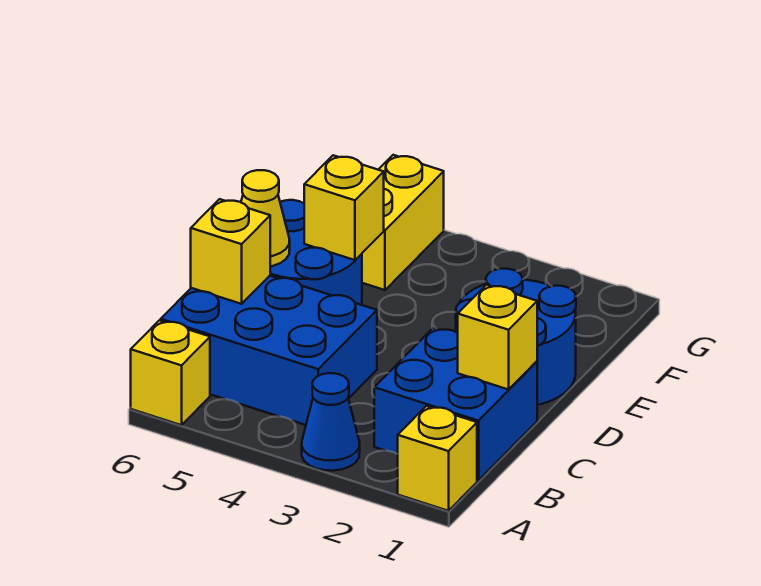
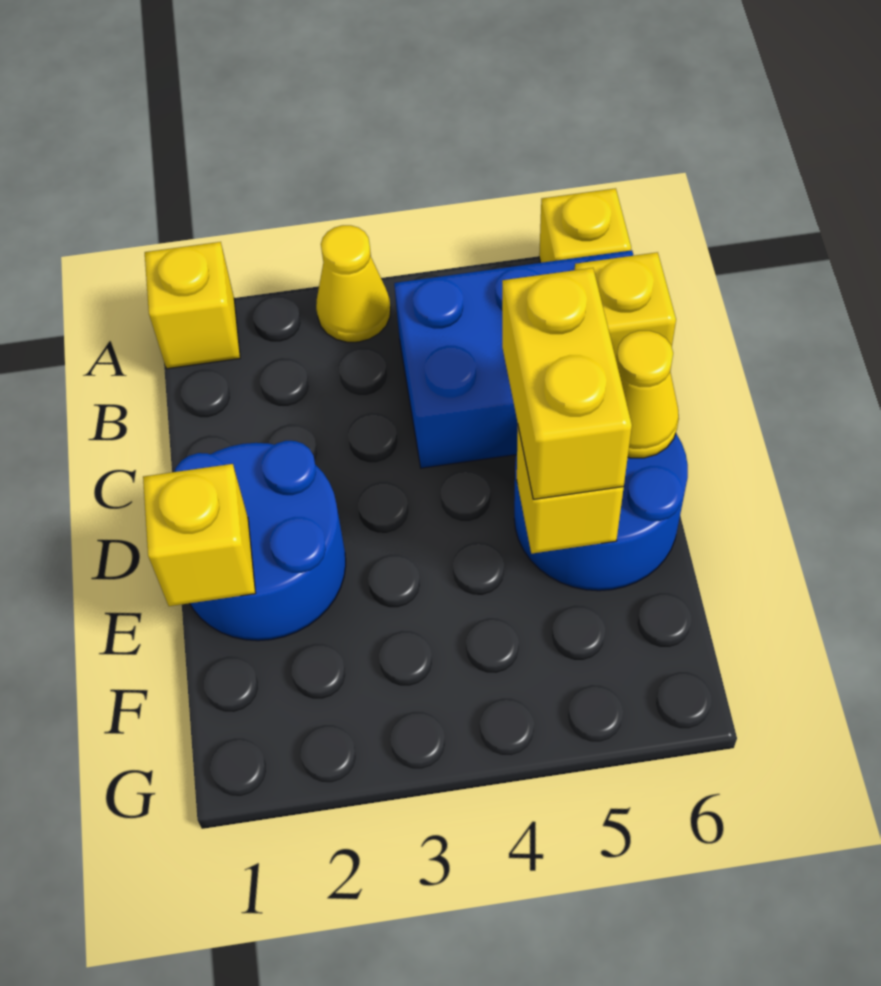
blue cone A3 level 1 -> yellow cone A3 level 1
blue brick B1:C2 level 1 -> none
yellow brick C1 level 2 -> yellow brick E1 level 2
yellow brick F5:G5 level 1 -> yellow brick D5:E5 level 3

